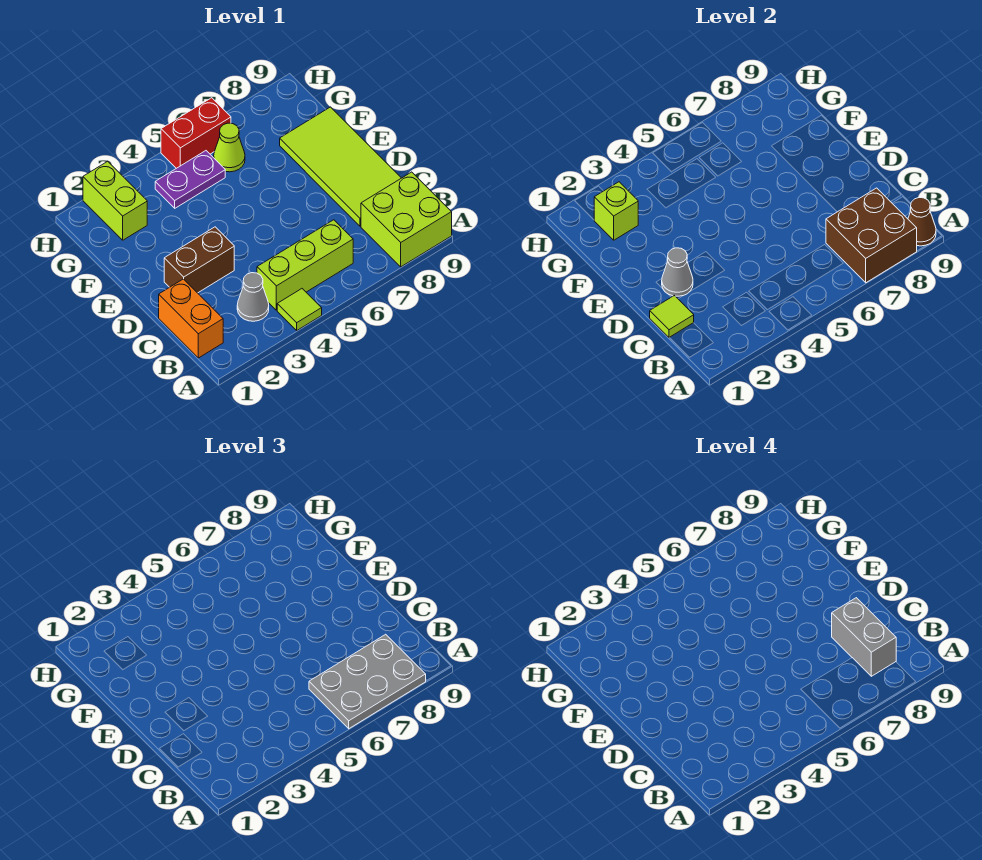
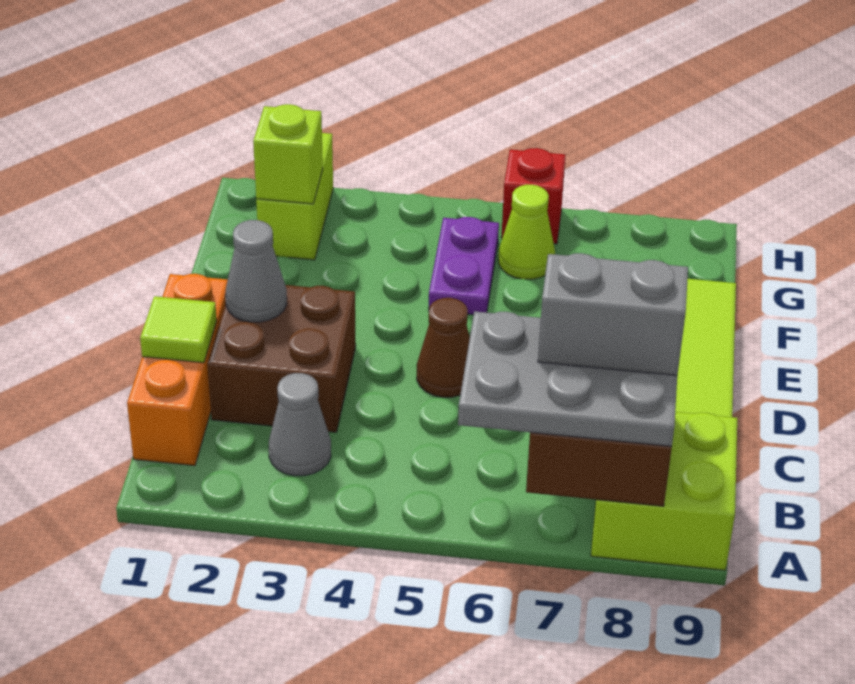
lime tile A4 level 1 -> none
brown cone A9 level 2 -> brown cone D5 level 1
orange brick B1:C1 level 1 -> orange brick B1:D1 level 1
lime brick B4:B6 level 1 -> none
grey brick B8:C8 level 4 -> grey brick B7:B8 level 4
brown brick D2:D3 level 1 -> brown brick C2:D3 level 1
purple plate G4:G5 level 1 -> purple plate F5:G5 level 1
red brick H5:H6 level 1 -> red brick H6 level 1

